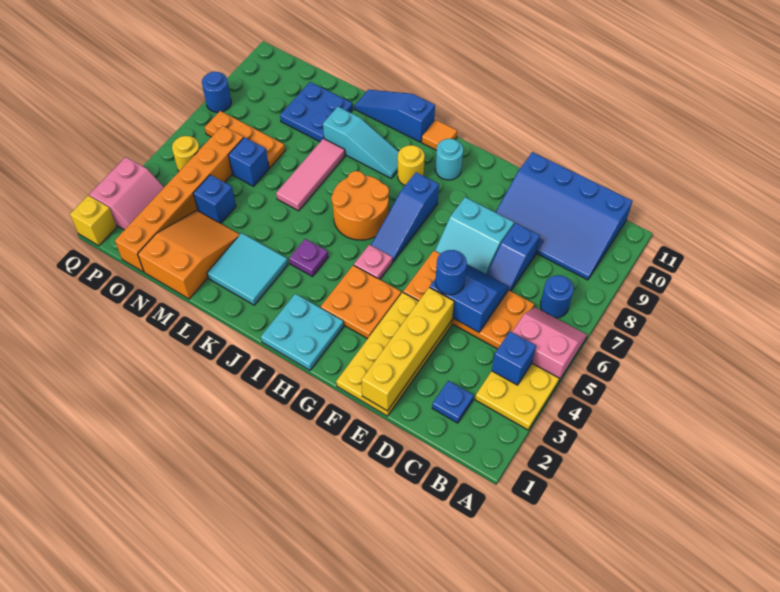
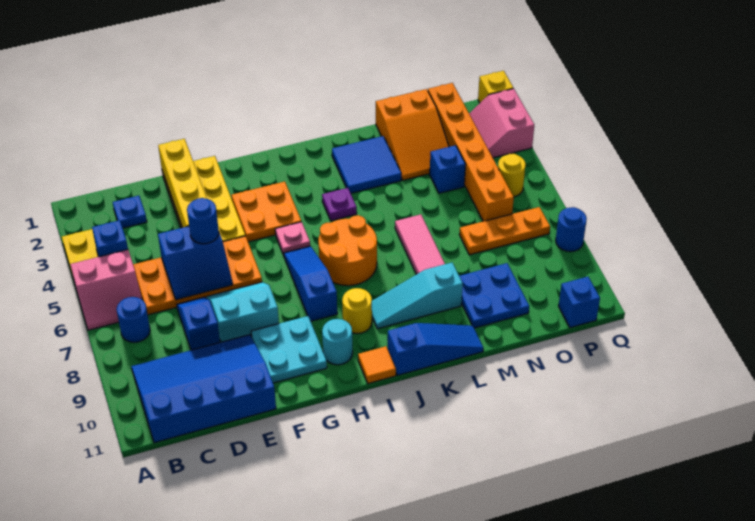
cyan plate H1:I2 level 1 -> cyan plate F9:G10 level 1
cyan tile K2:L3 level 1 -> blue tile K2:L3 level 1
blue brick N6 level 1 -> blue brick P11 level 1

